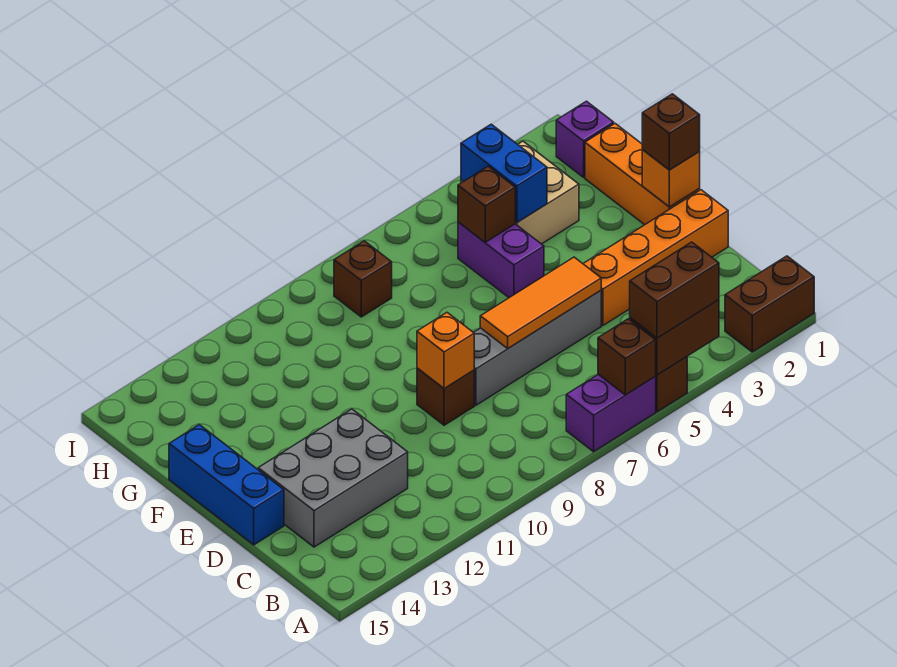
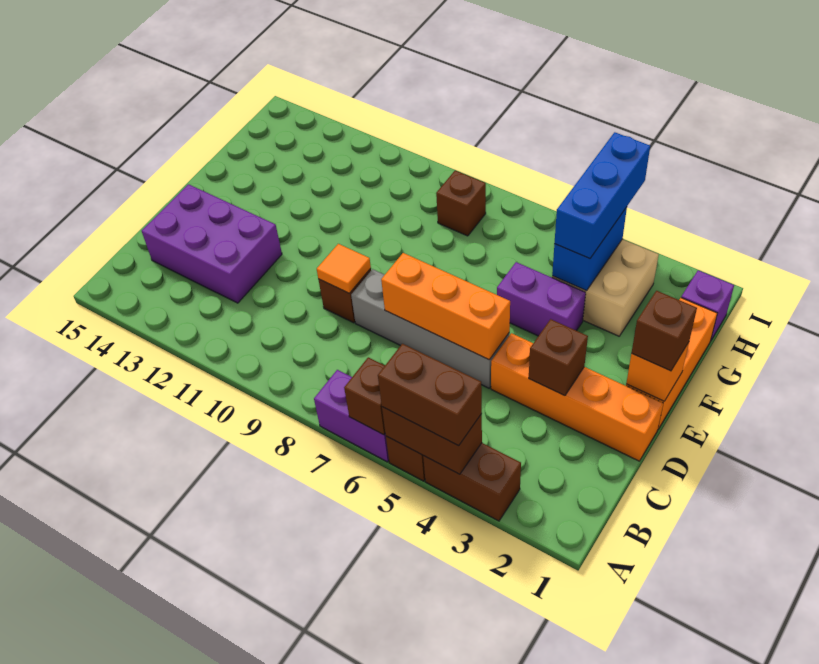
brown brick A1:A2 level 1 -> brown brick A3:A4 level 1
grey brick C12:D14 level 1 -> purple brick C12:D14 level 1
orange tile D5:D7 level 2 -> orange brick D5:D7 level 2
orange brick D9 level 2 -> orange tile D9 level 2
blue brick D15:F15 level 1 -> blue brick G4:I4 level 3
purple brick F5:G5 level 1 -> purple brick F4:F5 level 1
brown brick G5 level 2 -> brown brick D3 level 2

